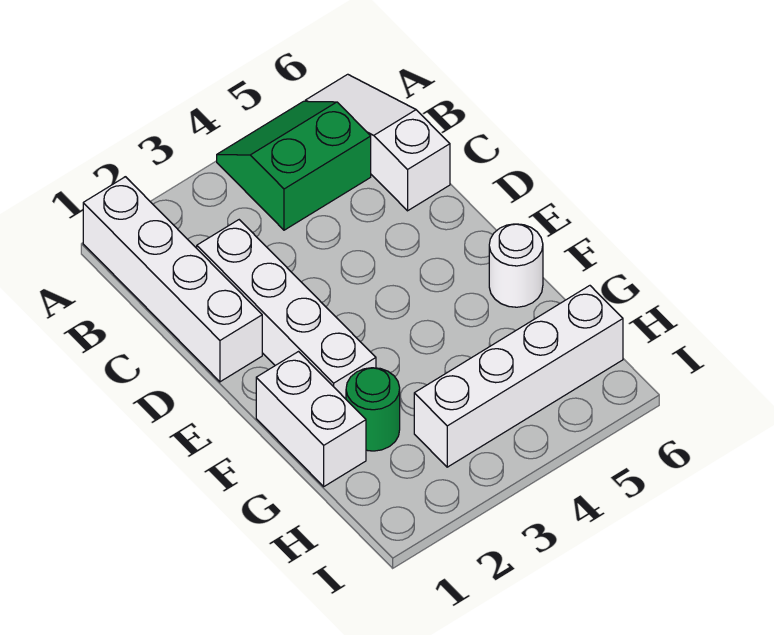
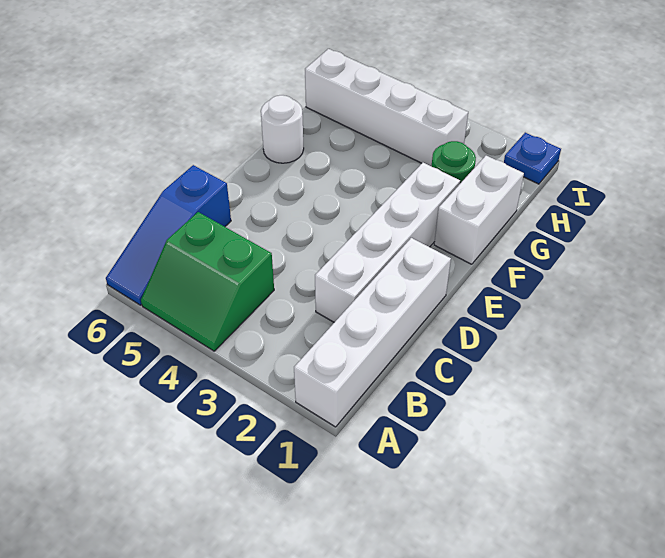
white slope A6:C6 level 1 top C -> blue slope A6:C6 level 1 top C
none -> blue plate I1 level 1

